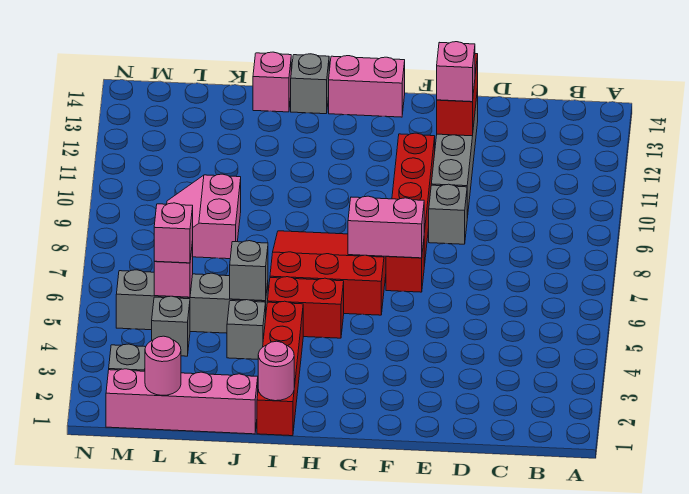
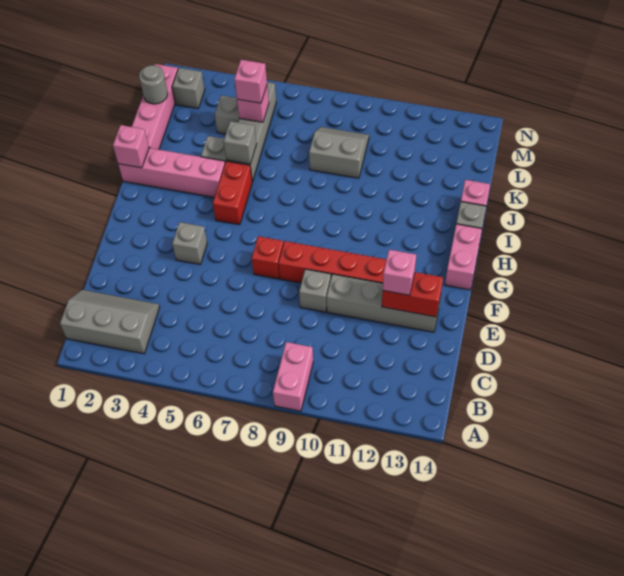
none -> grey slope B1:C3 level 1 top B
none -> grey brick F4 level 1
pink brick F7:G7 level 2 -> pink brick A9:B9 level 1
red slope G6:I8 level 1 top 6 -> none
red brick I1:I4 level 1 -> pink brick I1:I4 level 1
pink round brick I1 level 2 -> pink brick I1 level 2
pink slope K8:L9 level 1 top K -> grey slope K8:L9 level 1 top K
pink round brick L1 level 2 -> grey round brick L1 level 2

